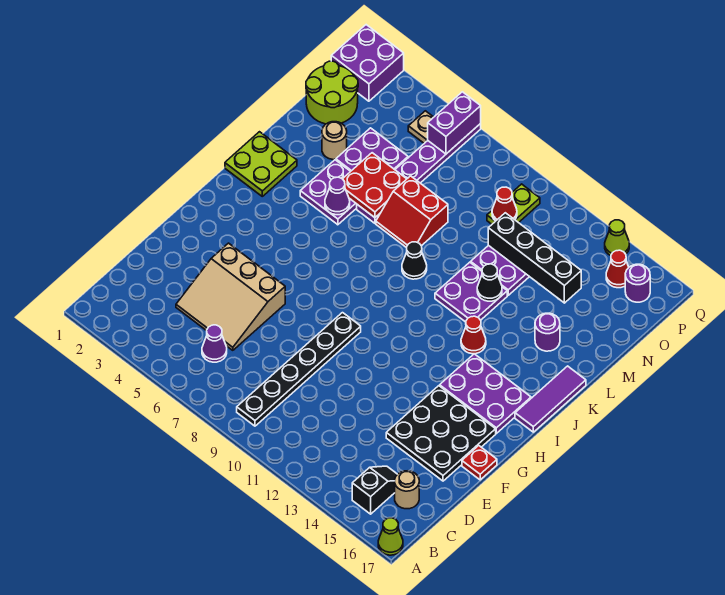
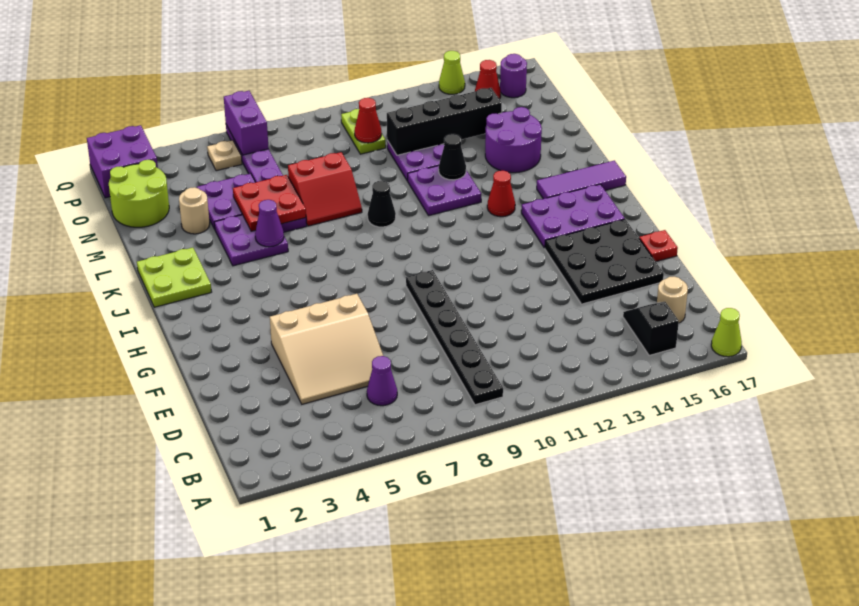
purple tile I17:K17 level 1 -> purple tile J15:J17 level 1
purple round brick L15 level 1 -> purple round brick L14:M15 level 1

